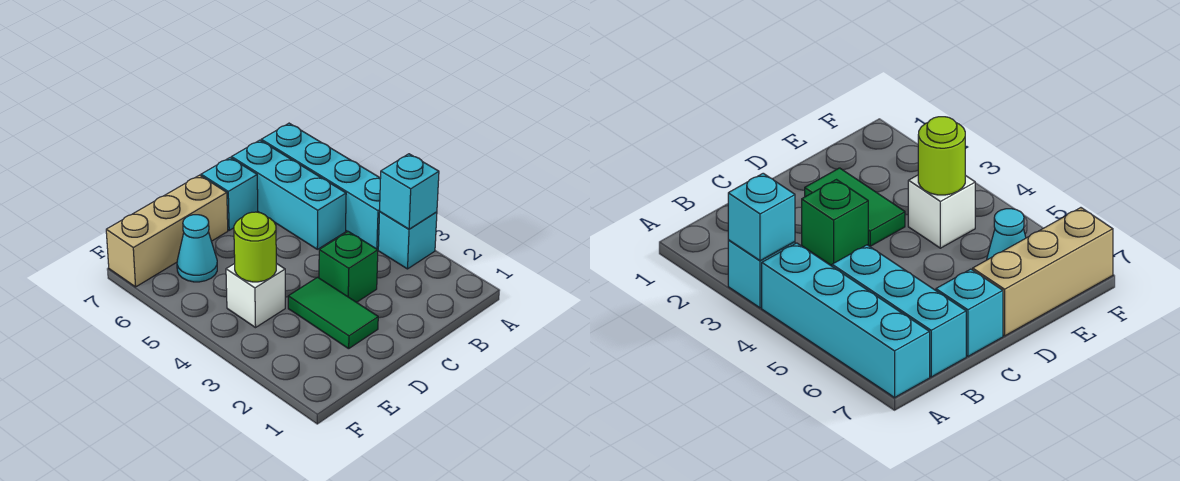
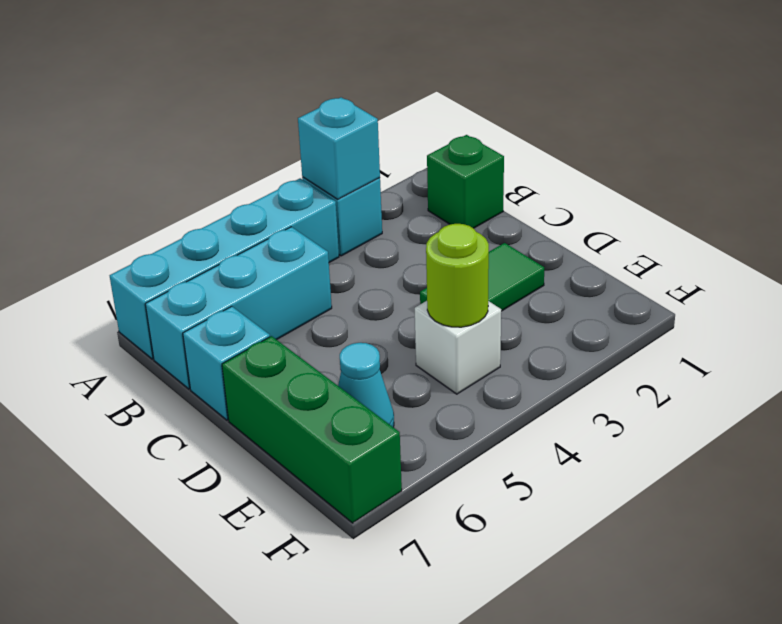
green brick C3 level 1 -> green brick B1 level 1
tan brick D7:F7 level 1 -> green brick D7:F7 level 1

